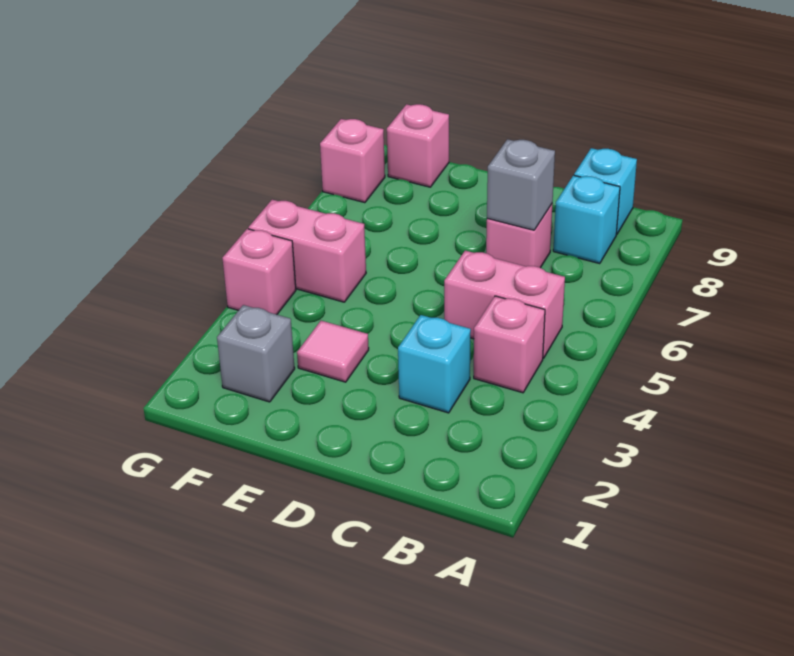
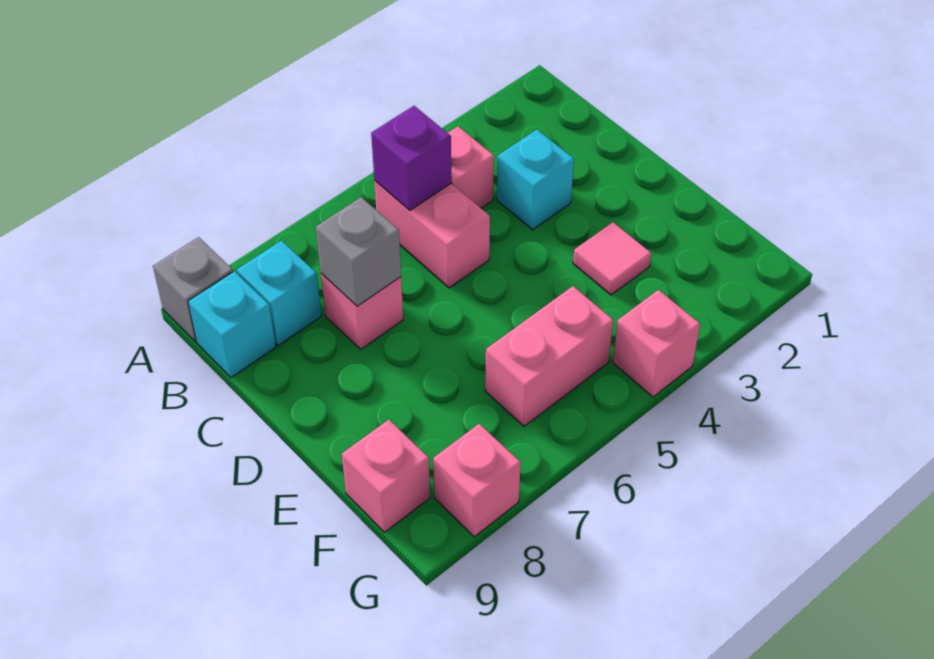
none -> purple brick B5 level 2
grey brick F2 level 1 -> grey brick A9 level 1
pink brick F5:G5 level 1 -> pink brick F5:F6 level 1

